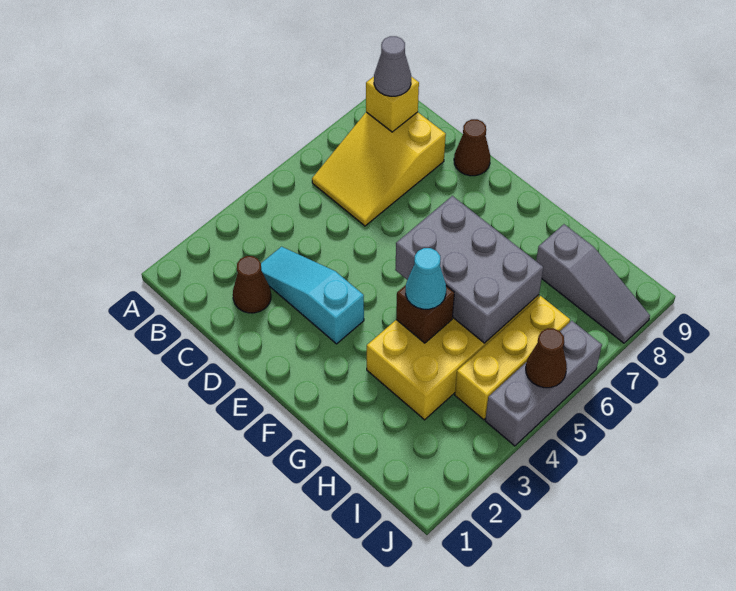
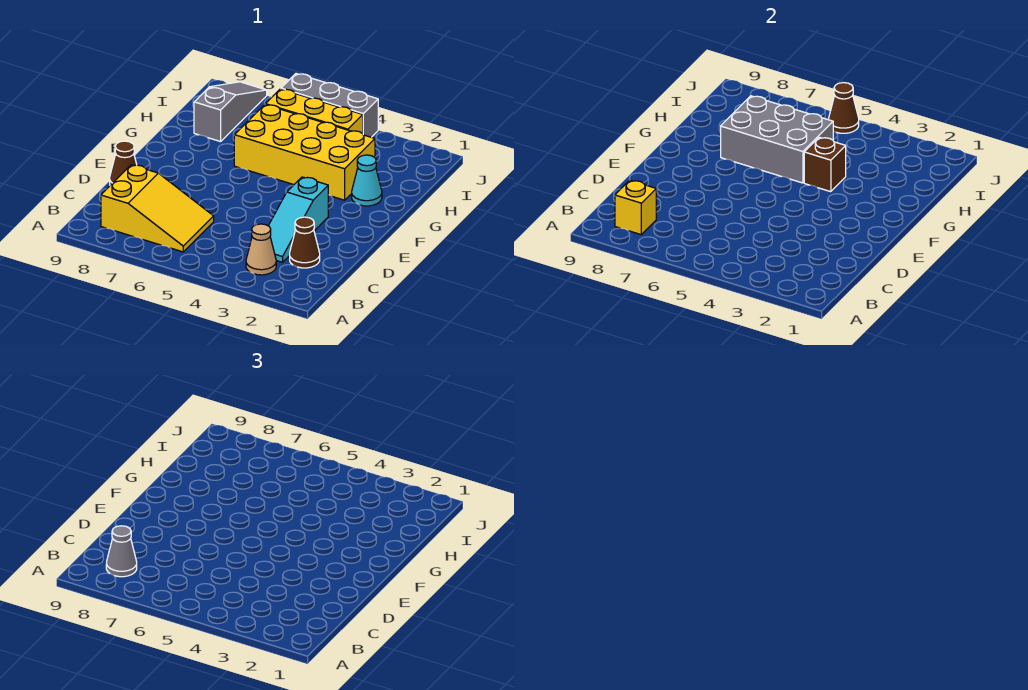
none -> tan cone B3 level 1
grey brick F5:H6 level 2 -> grey brick G5:H7 level 2
cyan cone G4 level 3 -> cyan cone G2 level 1

